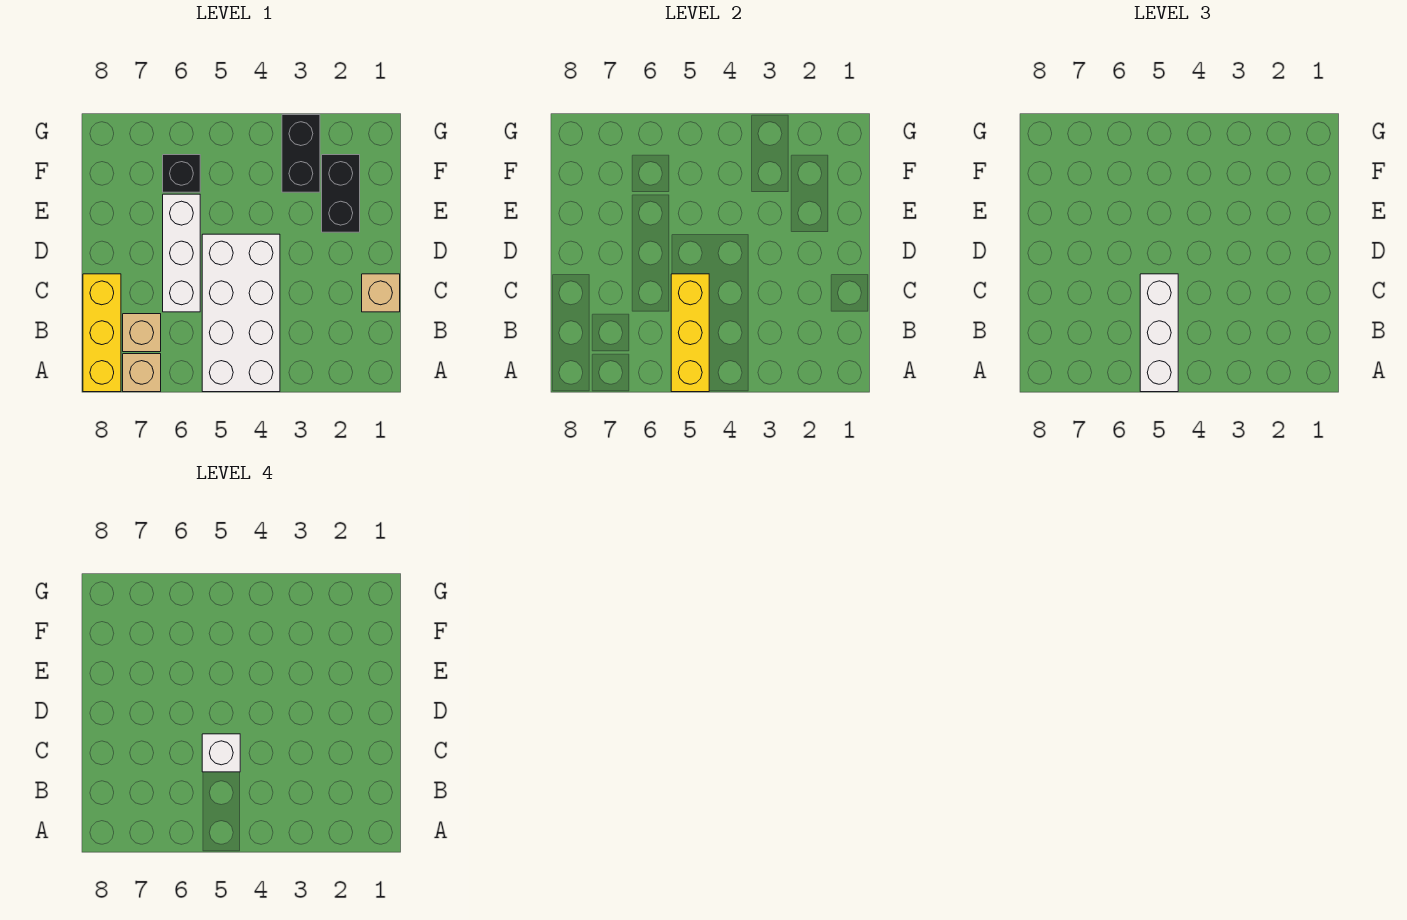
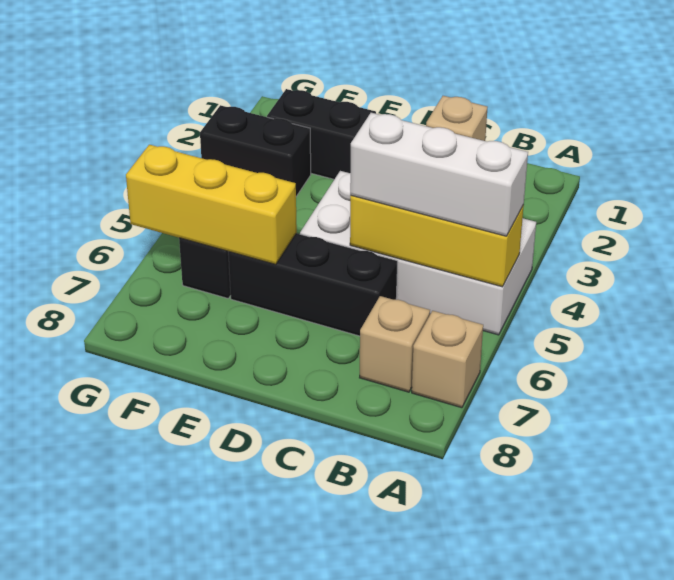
yellow brick A8:C8 level 1 -> yellow brick E6:G6 level 2
white brick C5 level 4 -> none
white brick C6:E6 level 1 -> black brick C6:E6 level 1

